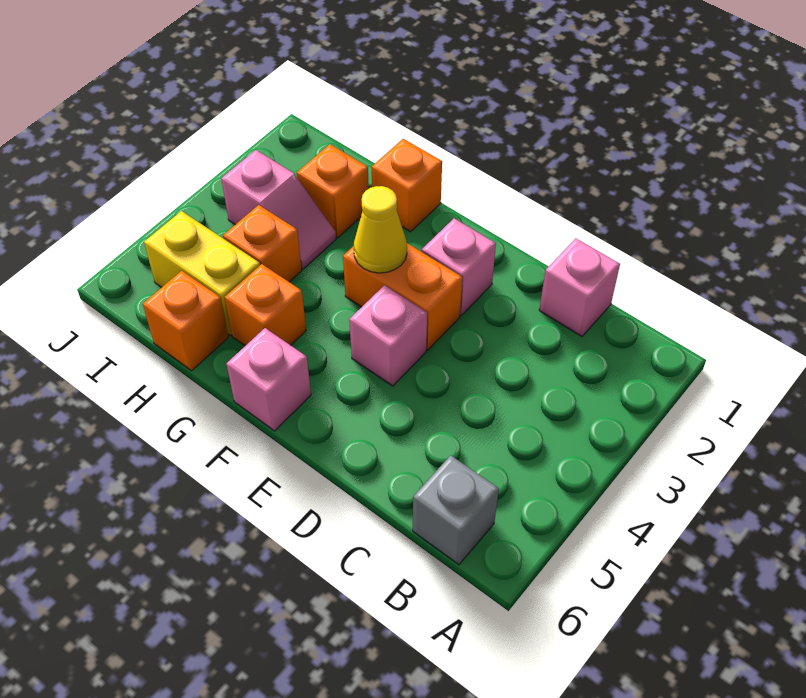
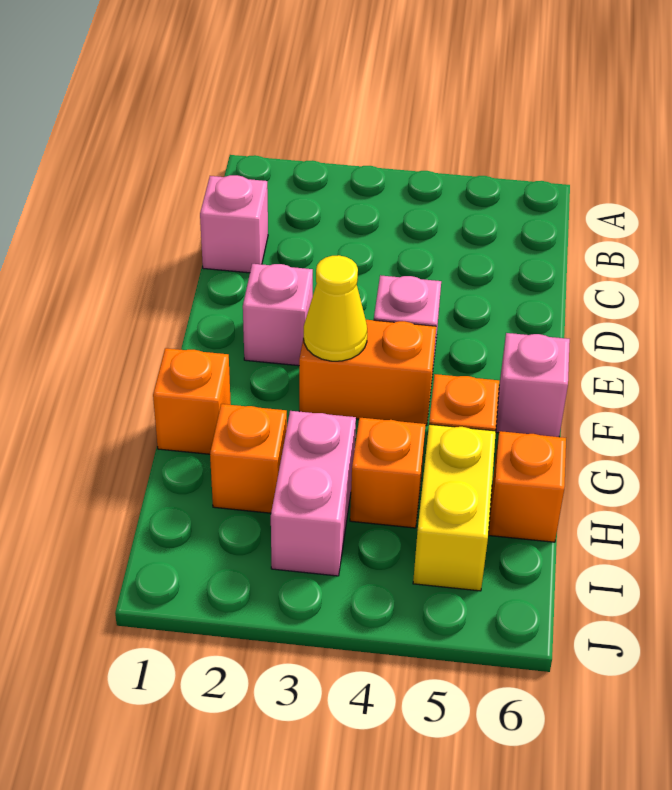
grey brick B6 level 1 -> none
orange brick E3:F3 level 1 -> orange brick F3:F4 level 1
pink slope H3:I3 level 1 top I -> pink brick H3:I3 level 1

